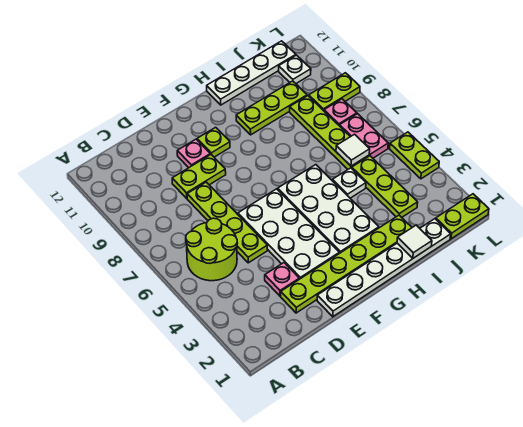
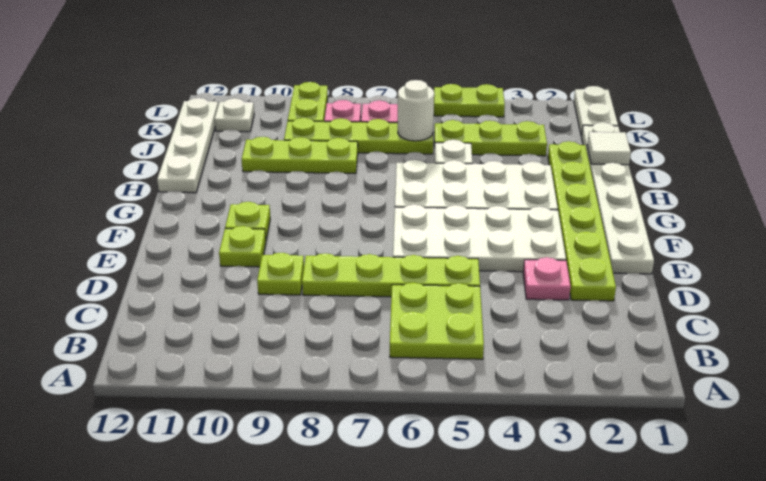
lime round brick B5:C6 level 1 -> lime plate B5:C6 level 1
lime plate D9:E9 level 1 -> lime plate D9 level 1
pink plate E10 level 1 -> lime plate E10 level 1
lime plate H10:J10 level 1 -> lime plate I8:I10 level 1
white tile J6 level 2 -> white round brick J6 level 2
lime plate K1:L1 level 1 -> white plate K1:L1 level 1

